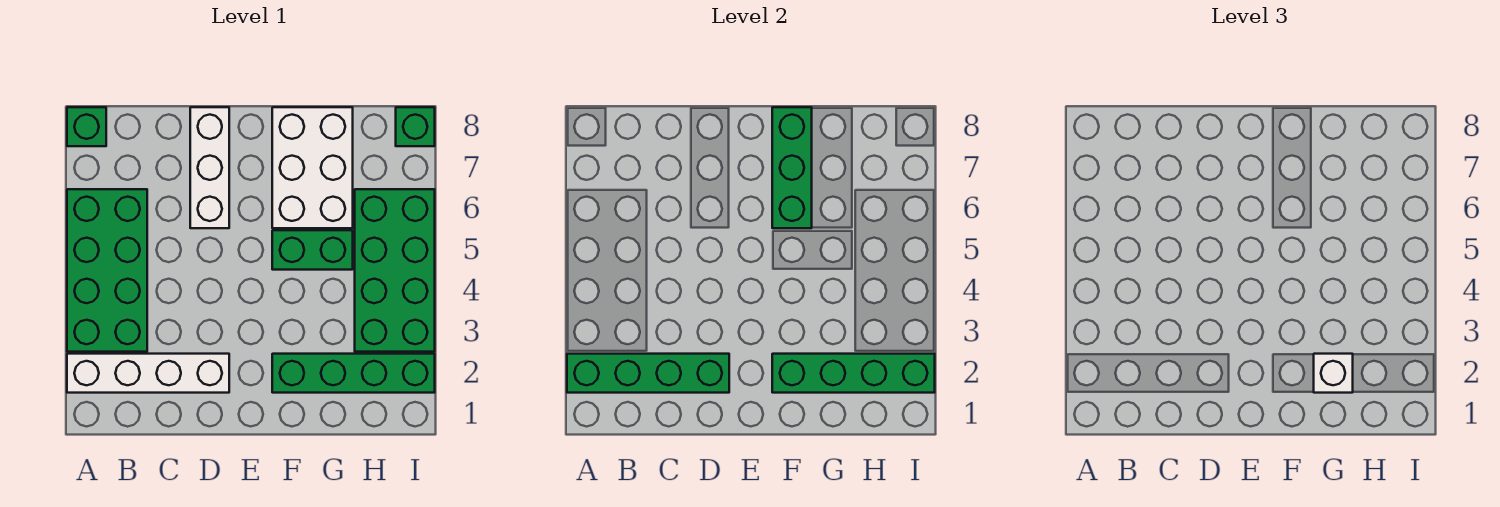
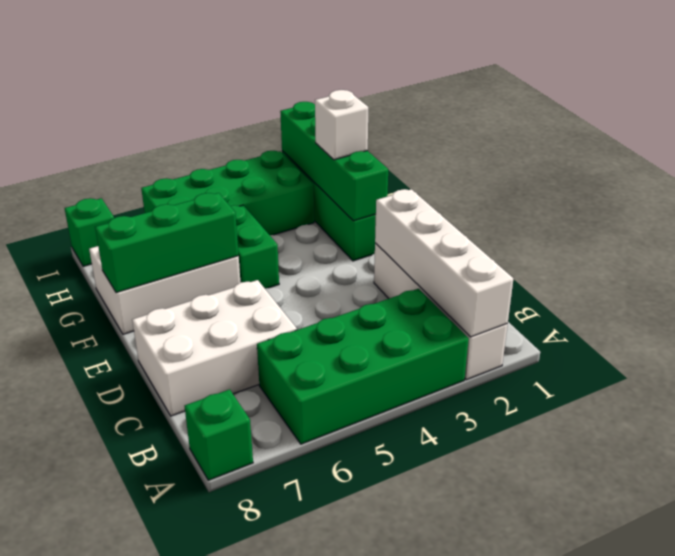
green brick A2:D2 level 2 -> white brick A2:D2 level 2
white brick D6:D8 level 1 -> white brick C6:D8 level 1

